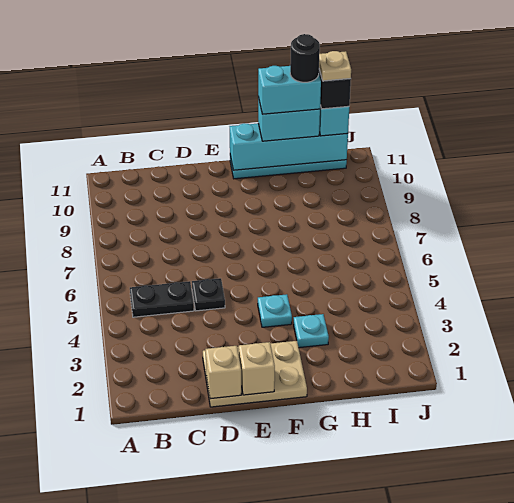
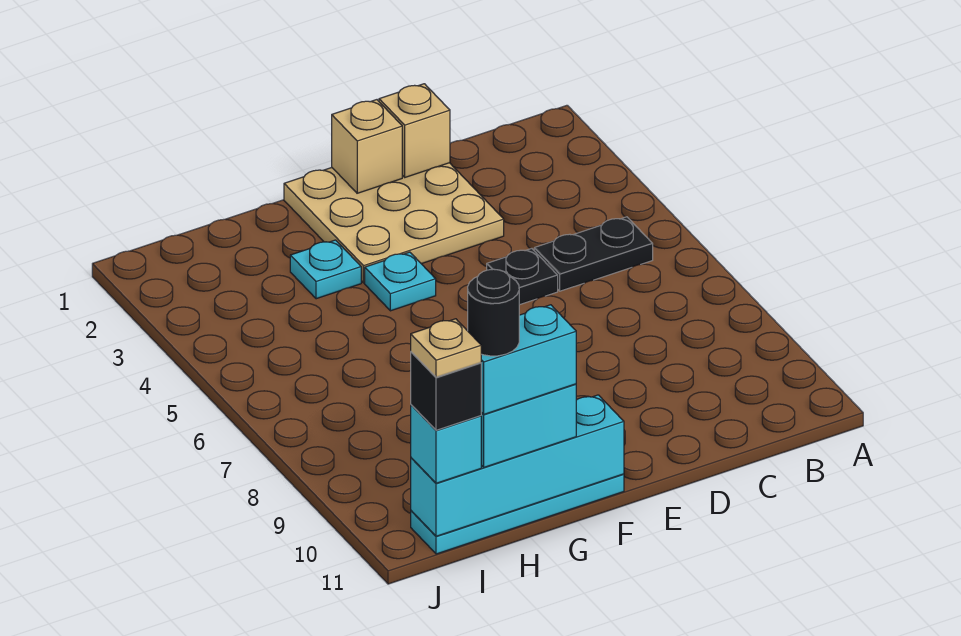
tan plate D1:F2 level 1 -> tan plate D1:F3 level 1

